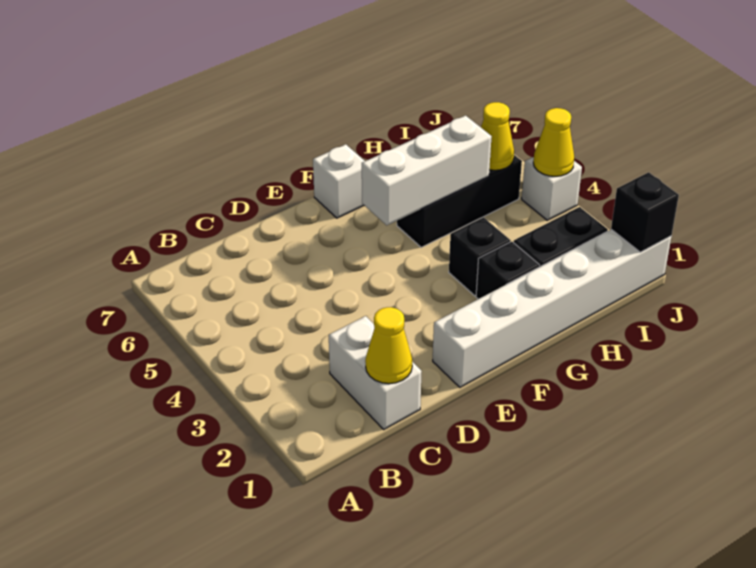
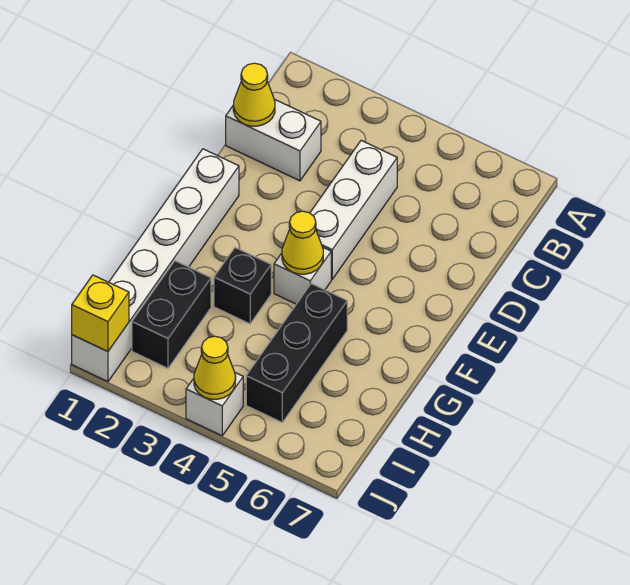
white brick F5:H5 level 2 -> white brick C4:E4 level 1
white brick F7 level 1 -> white brick F4 level 1
black brick G2 level 1 -> none
yellow cone I5 level 2 -> yellow cone F4 level 2
black brick J1 level 2 -> yellow brick J1 level 2

